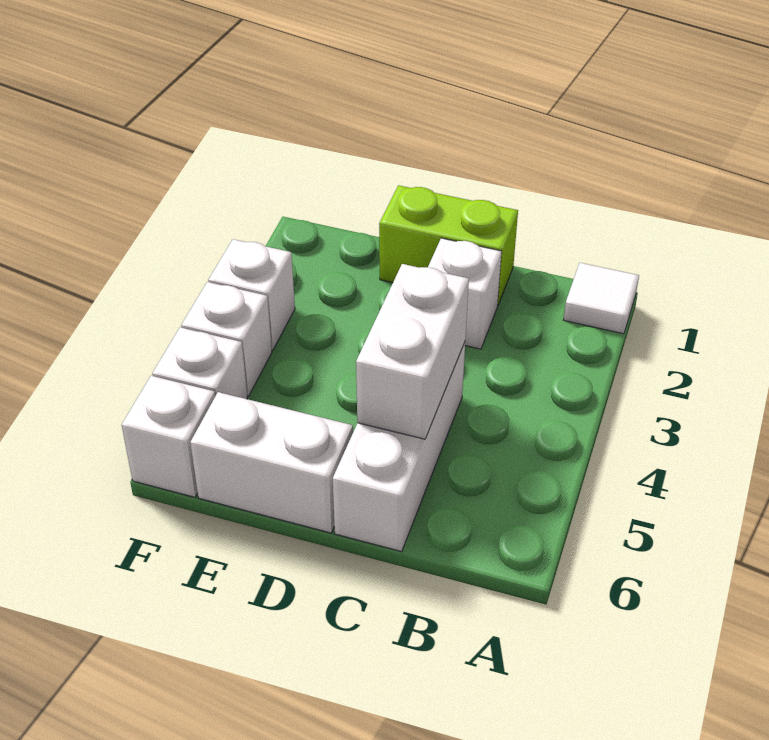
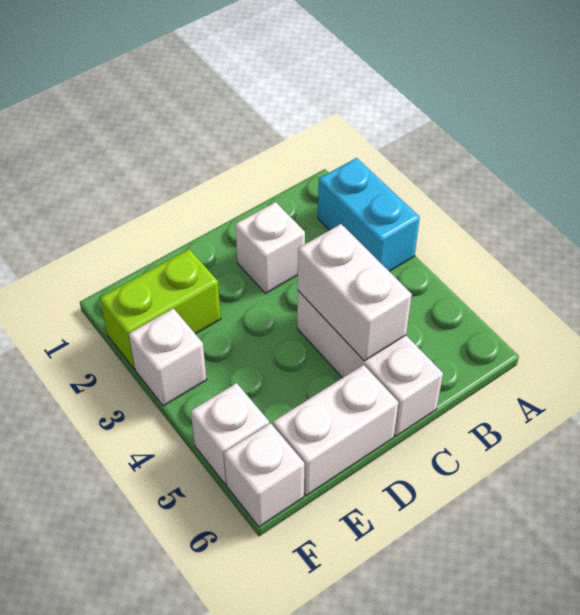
white tile A1 level 1 -> none
none -> cyan brick A2:A3 level 1
lime brick C1:D1 level 1 -> lime brick E2:F2 level 1
white brick F4 level 1 -> none

